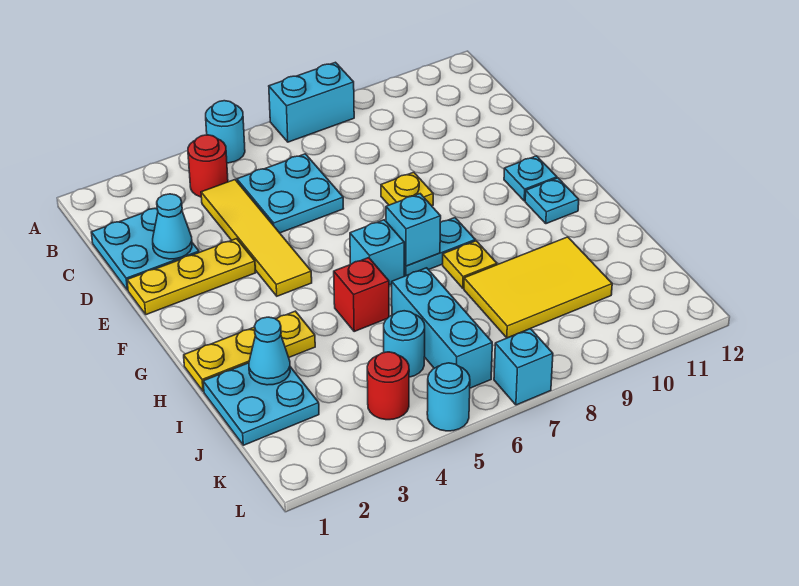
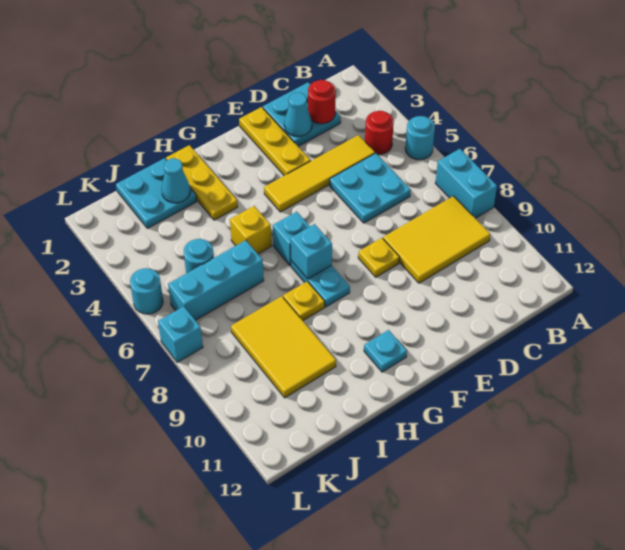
none -> yellow tile B8:D9 level 1
cyan plate F11 level 1 -> none
red brick H5 level 1 -> yellow brick H5 level 1
red round brick K4 level 1 -> red round brick C2 level 2

